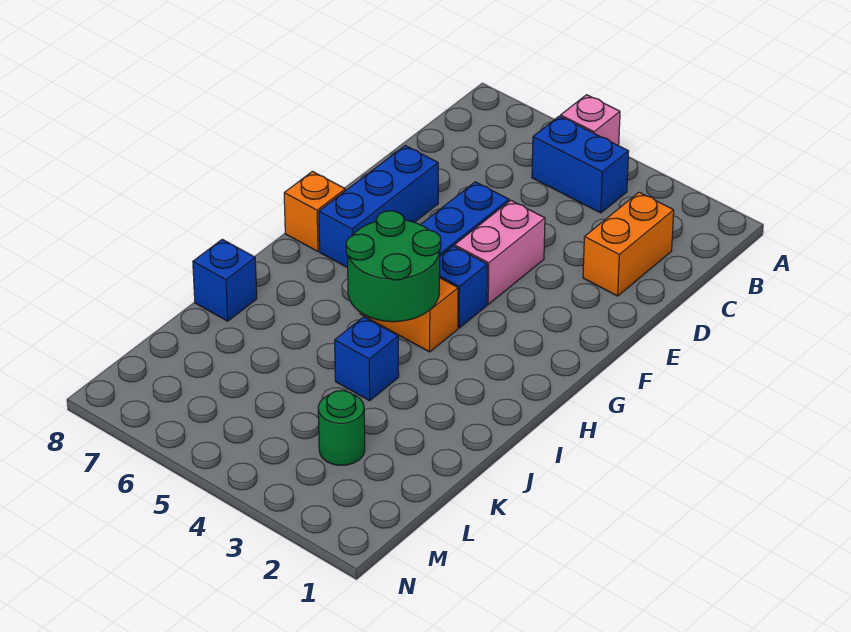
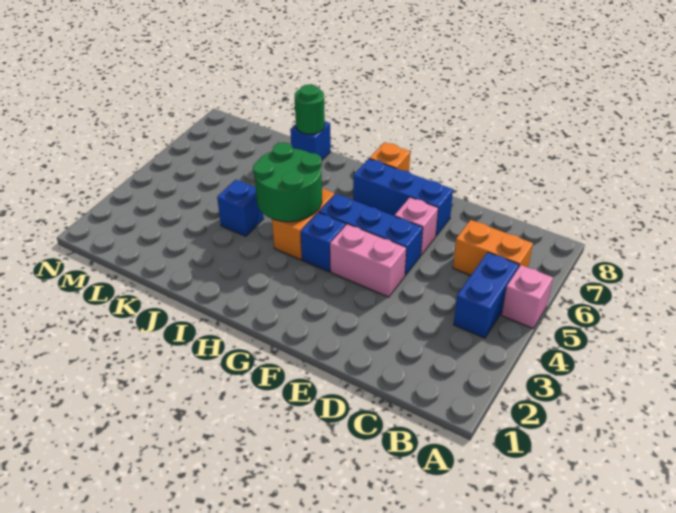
orange brick C2:D2 level 1 -> orange brick B6:C6 level 1
none -> pink brick E6 level 1
green round brick L3 level 1 -> green round brick J8 level 2

